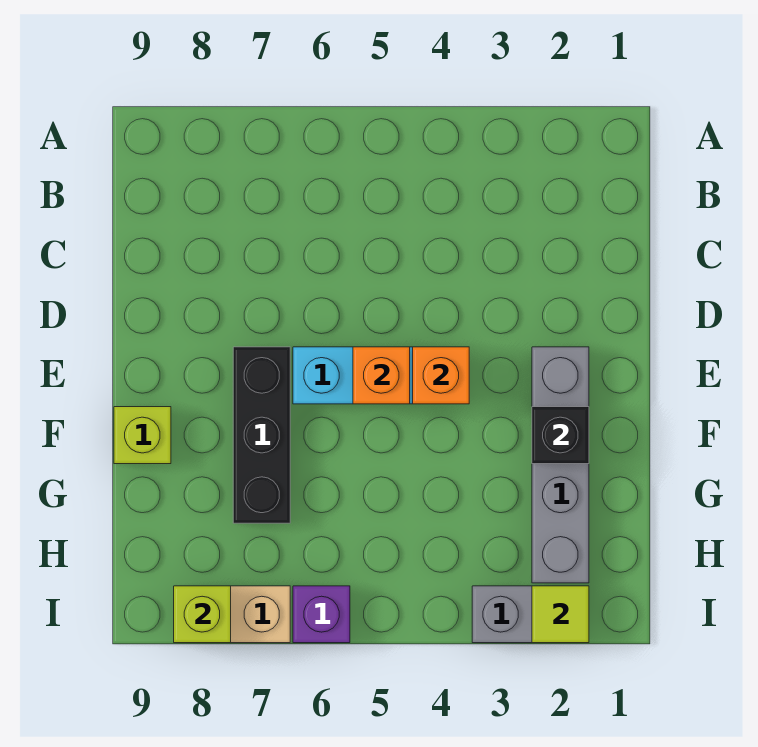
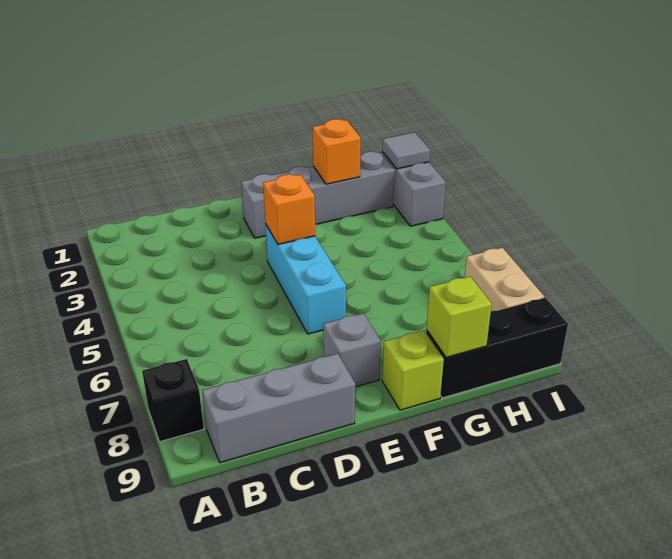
none -> grey brick B9:D9 level 1
orange brick E5 level 2 -> orange brick G2 level 2
black brick E7:G7 level 1 -> black brick G9:I9 level 1
none -> grey brick E8 level 1
black brick F2 level 2 -> black brick A8 level 1
lime tile I2 level 2 -> grey tile I2 level 2
purple brick I6 level 1 -> none
lime brick I8 level 2 -> lime brick G9 level 2

